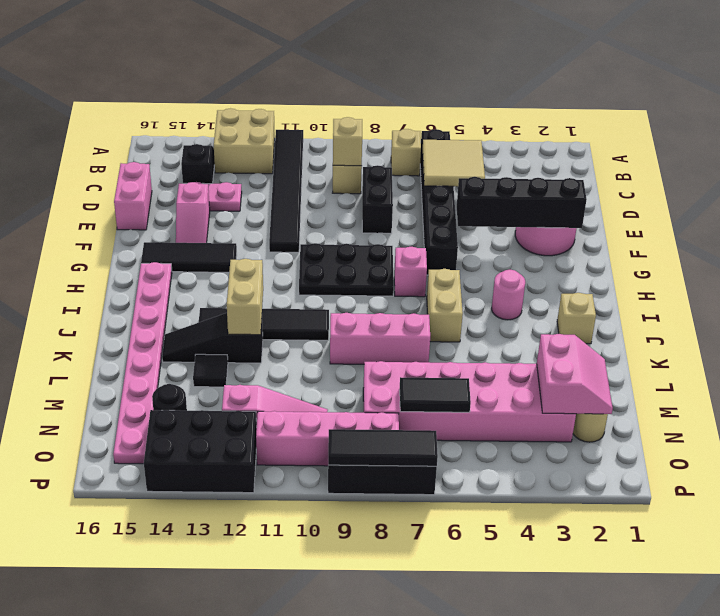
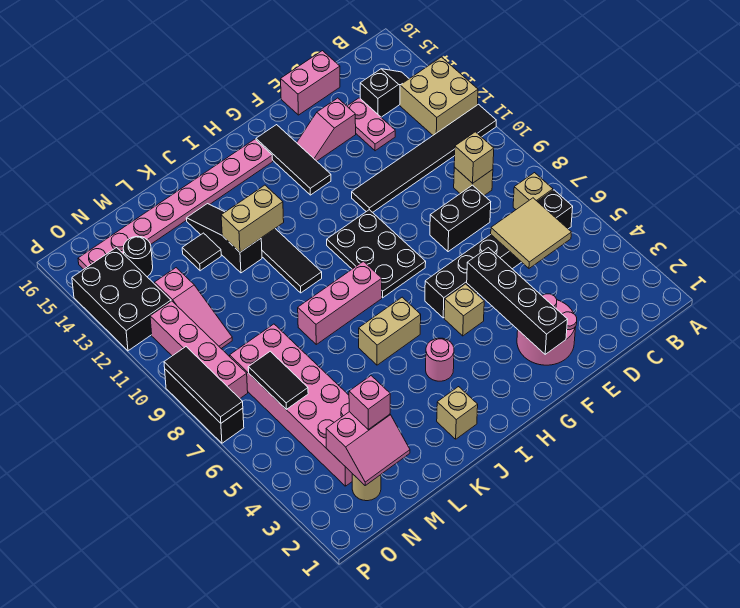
none -> tan brick G5 level 1
pink brick H7 level 1 -> pink brick M3 level 3
pink brick K7:K9 level 1 -> pink brick I8:K8 level 1

